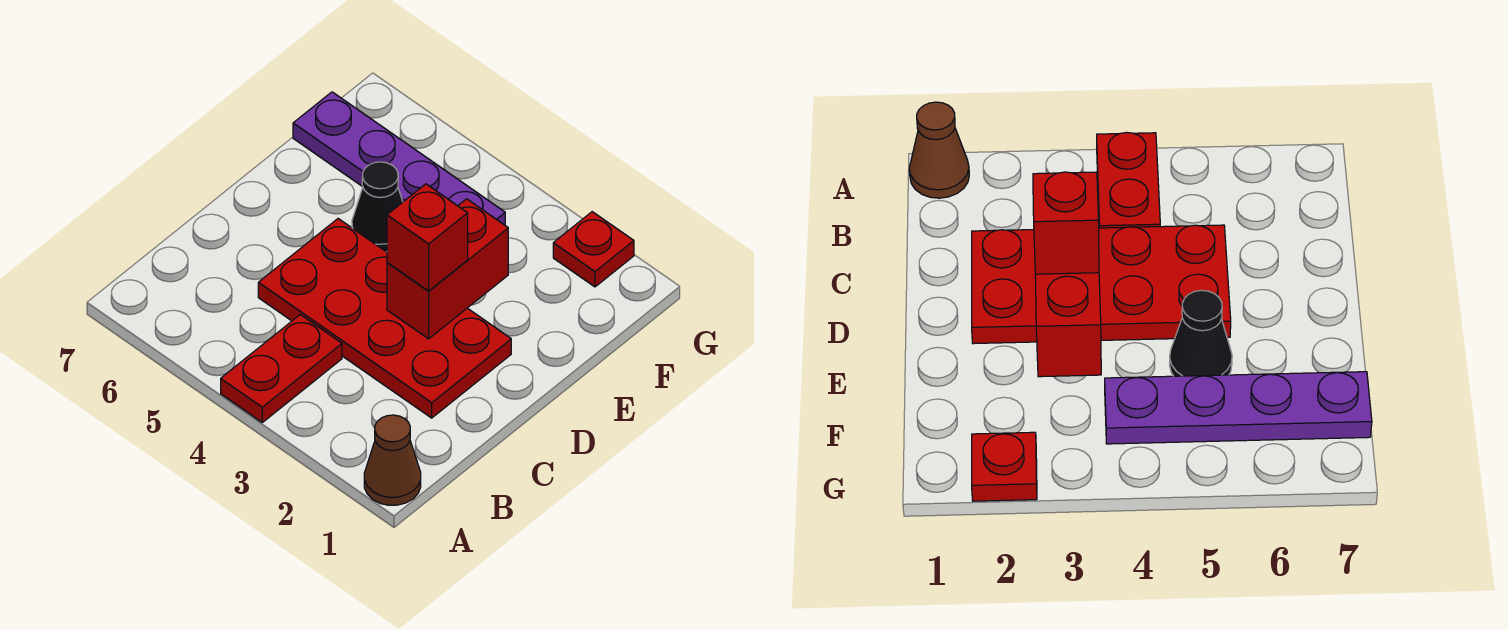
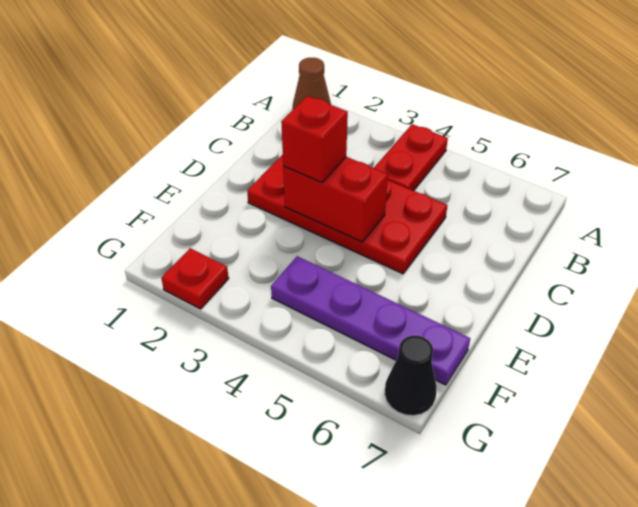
red brick D3:E3 level 2 -> red brick D3:D4 level 2
black cone E5 level 1 -> black cone G7 level 1

